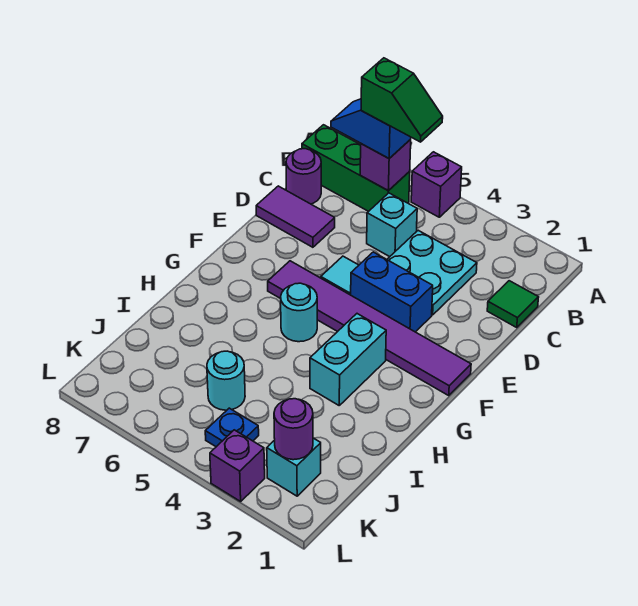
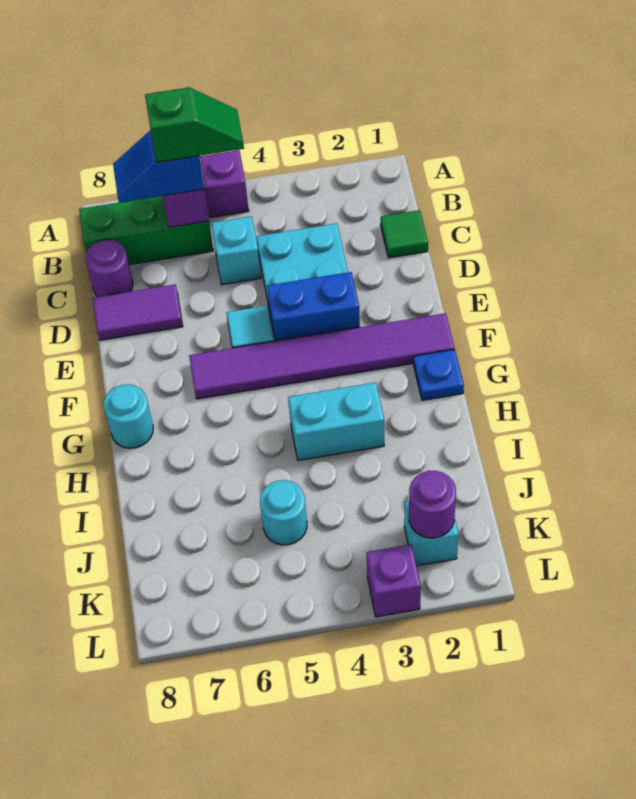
cyan brick G3:H3 level 1 -> cyan brick H3:H4 level 1
cyan round brick G5 level 1 -> cyan round brick G8 level 1
blue plate K4 level 1 -> blue plate G1 level 1

